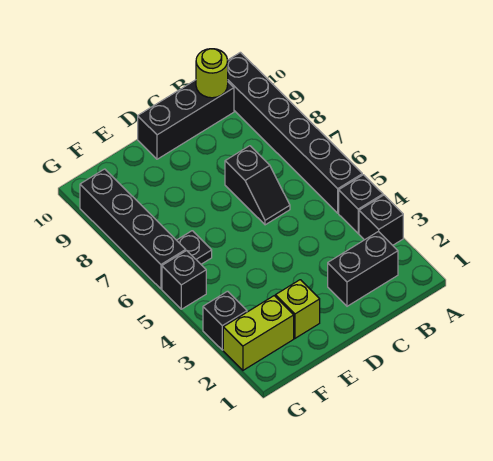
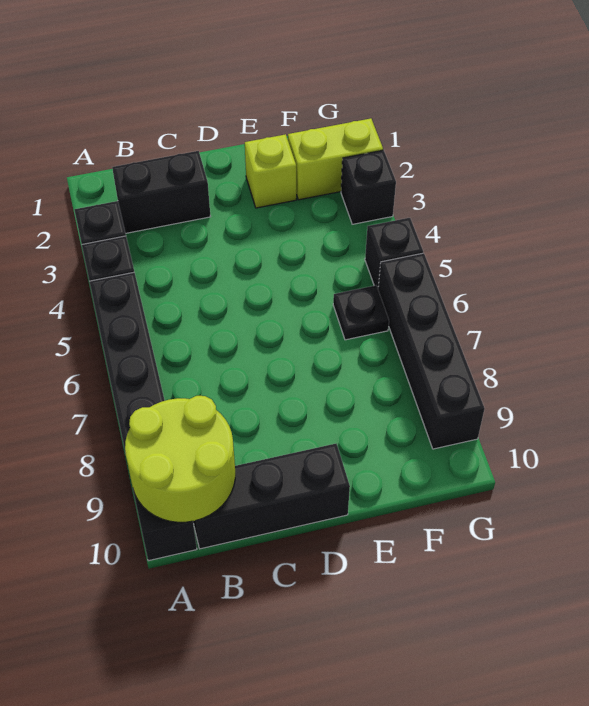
lime round brick B10 level 2 -> lime round brick A9:B10 level 2
black slope C6:C7 level 1 top 7 -> none

